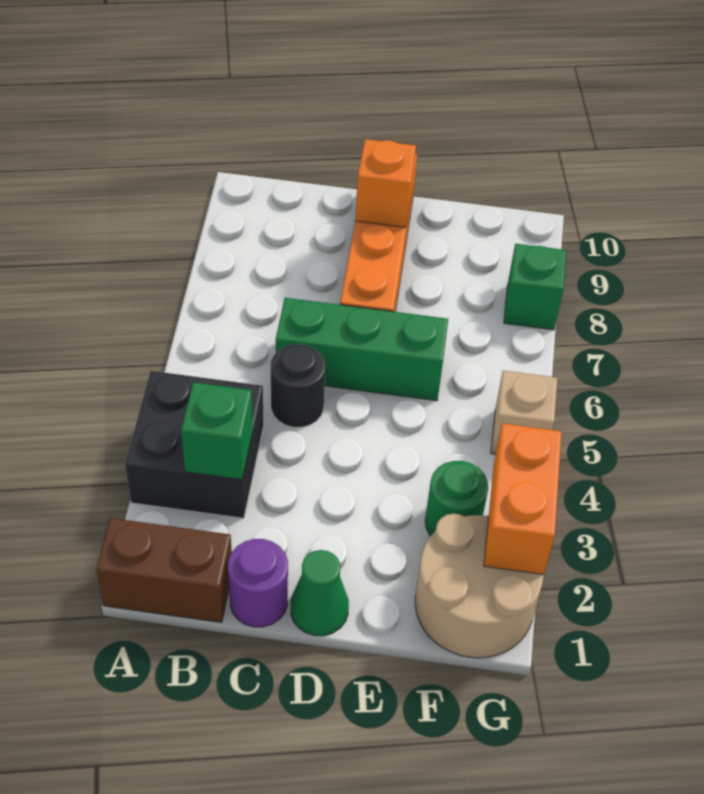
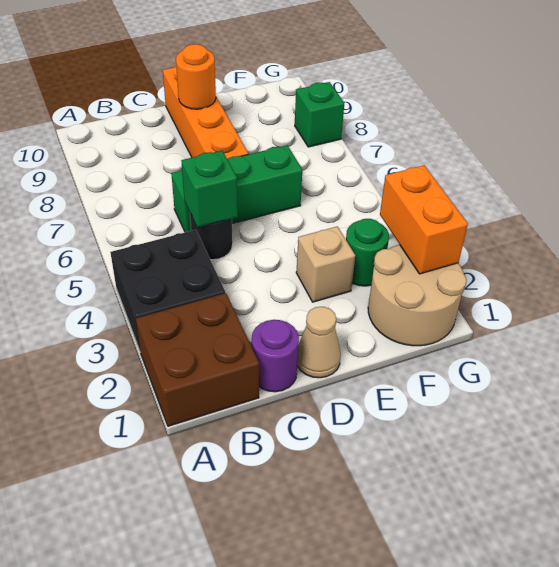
brown brick A1:B1 level 1 -> brown brick A1:B2 level 1
green brick B3 level 2 -> green brick C5 level 2
green cone D1 level 1 -> tan cone D1 level 1
orange brick D9 level 2 -> orange round brick D9 level 2
tan brick G5 level 1 -> tan brick E3 level 1

